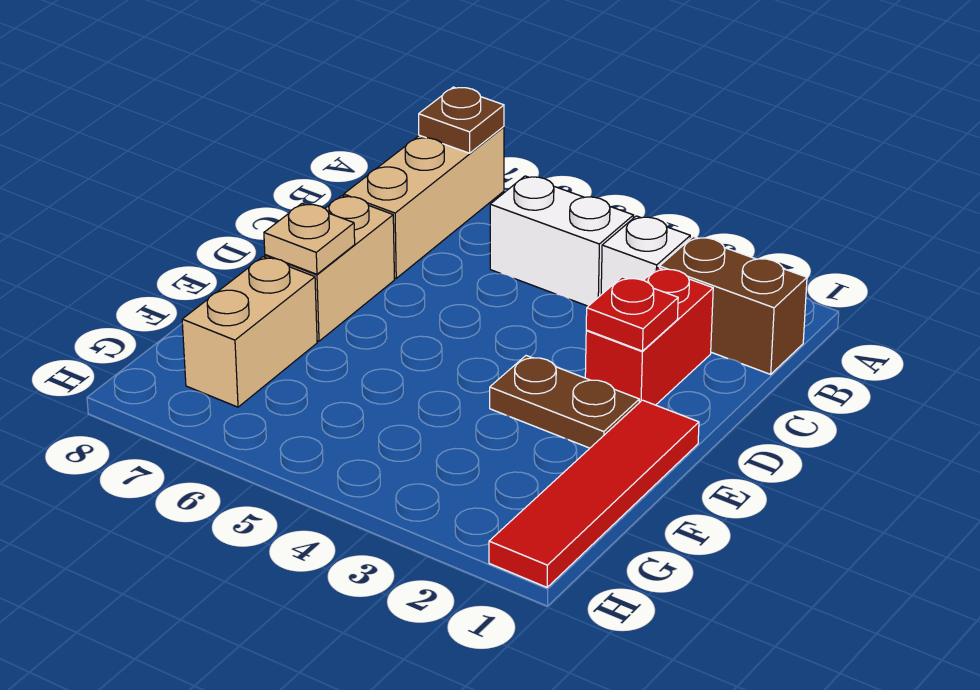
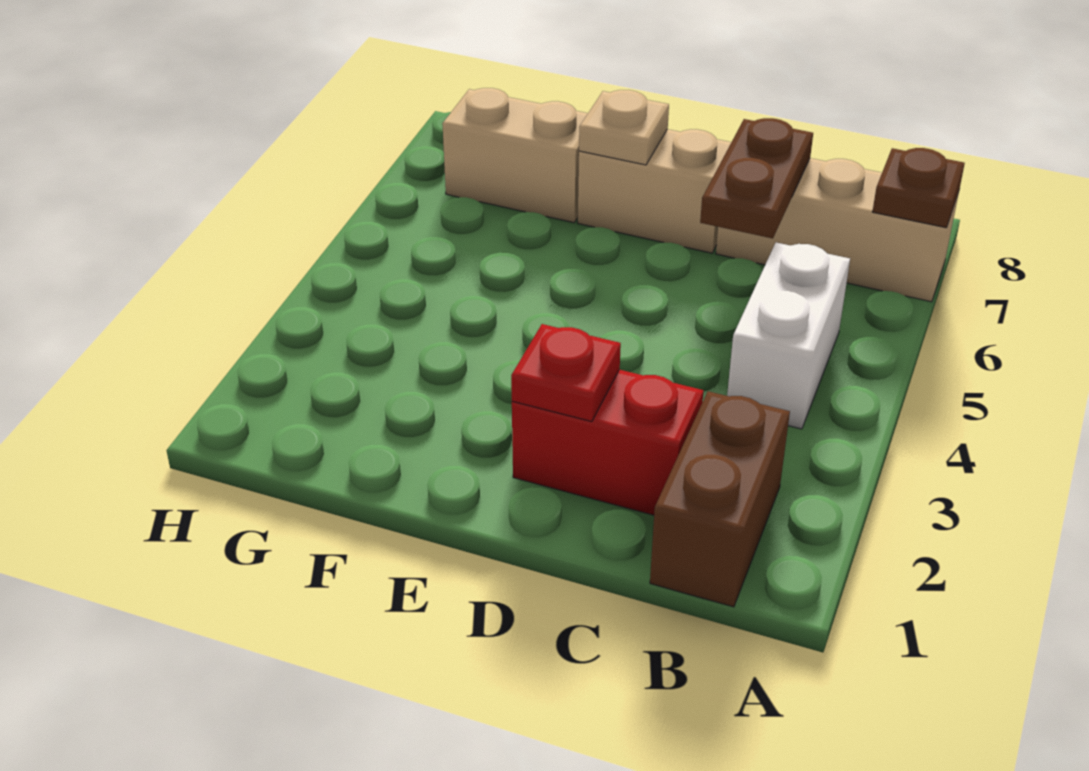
white brick B3 level 1 -> none
red tile E1:H1 level 1 -> none
brown plate E2:E3 level 1 -> brown plate C6:C7 level 2

